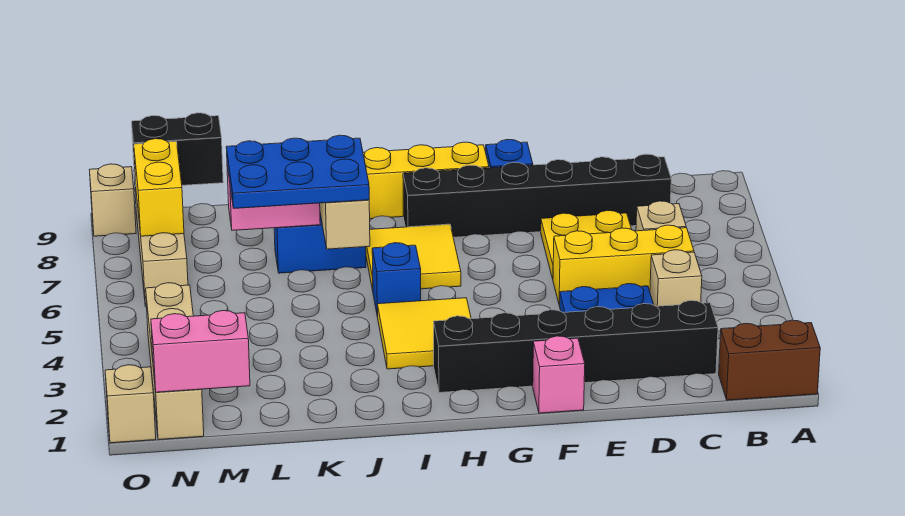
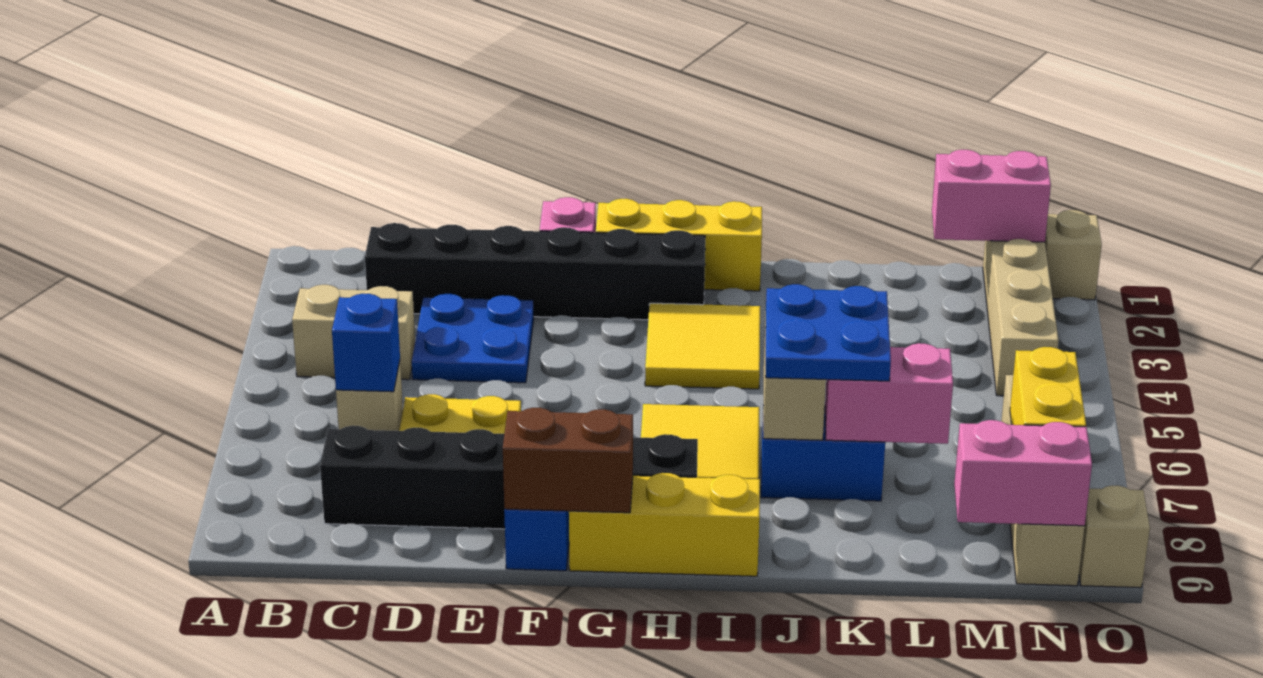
brown brick A1:B1 level 1 -> brown brick F9:G9 level 2
tan brick C4 level 1 -> tan brick B4:C4 level 1
yellow brick C5:E5 level 1 -> yellow brick G1:I1 level 1
blue brick I5 level 1 -> blue brick C6 level 2
blue plate J6:L7 level 3 -> blue plate J6:K7 level 3
black brick M9:N9 level 2 -> pink brick M9:N9 level 2

